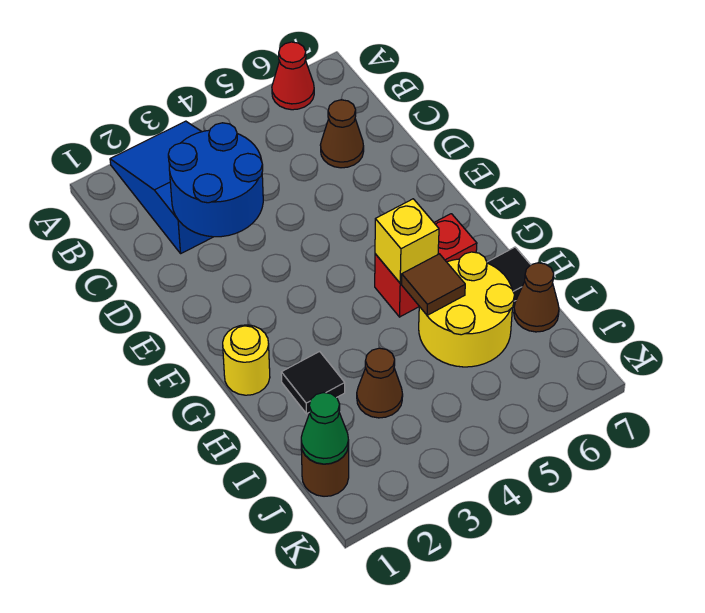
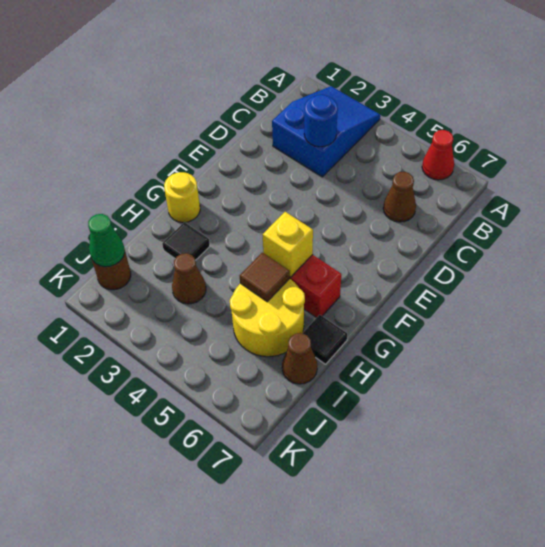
blue round brick C2:D3 level 2 -> blue round brick C3 level 2

